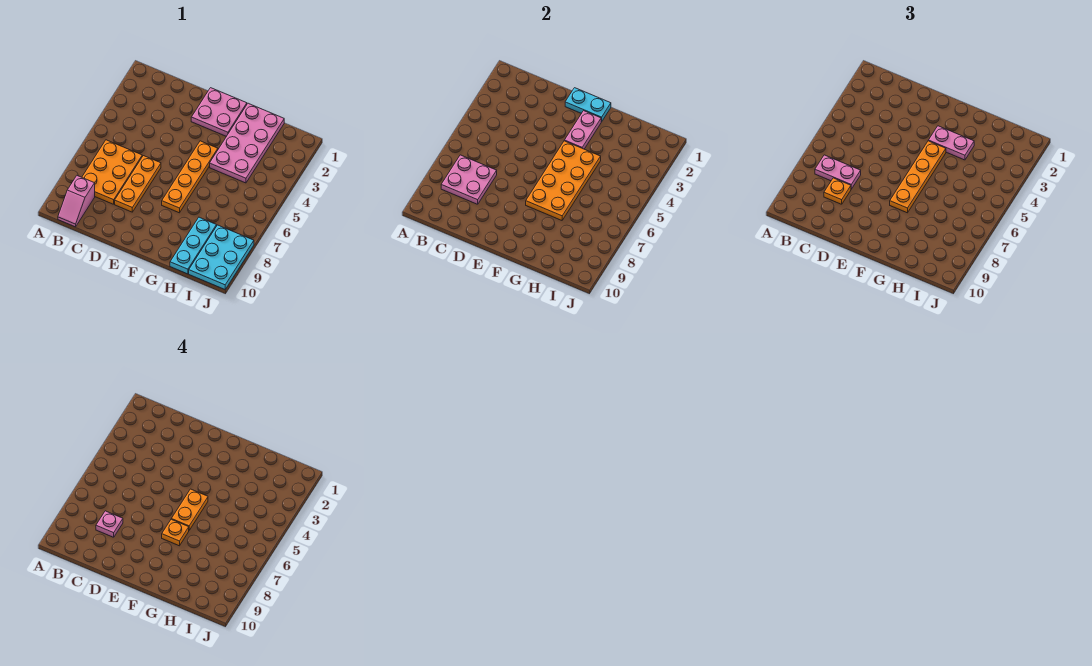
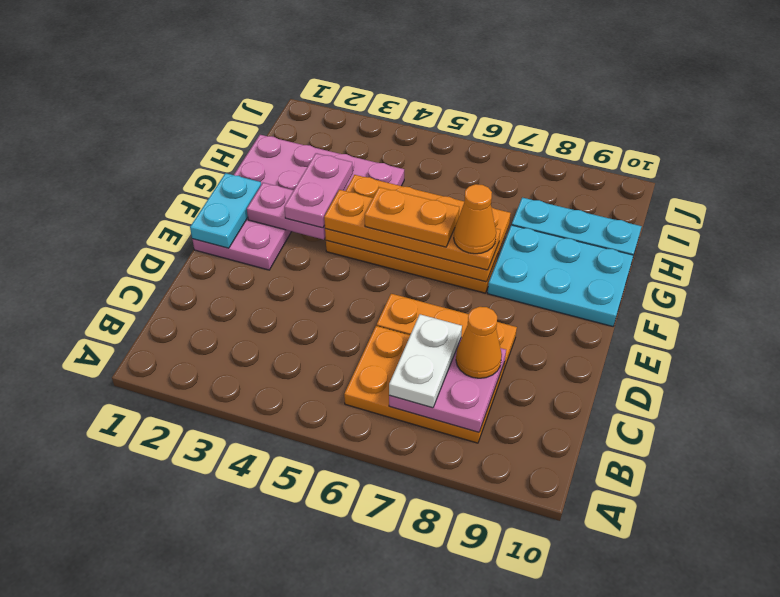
pink plate B7:C7 level 3 -> white plate B7:C7 level 3
pink slope B9:B10 level 1 top 9 -> none
orange plate C8 level 3 -> orange cone C8 level 3
pink plate C8 level 4 -> none
orange plate F7 level 4 -> orange cone F7 level 4
cyan plate I8:J10 level 1 -> cyan plate F8:G10 level 1

